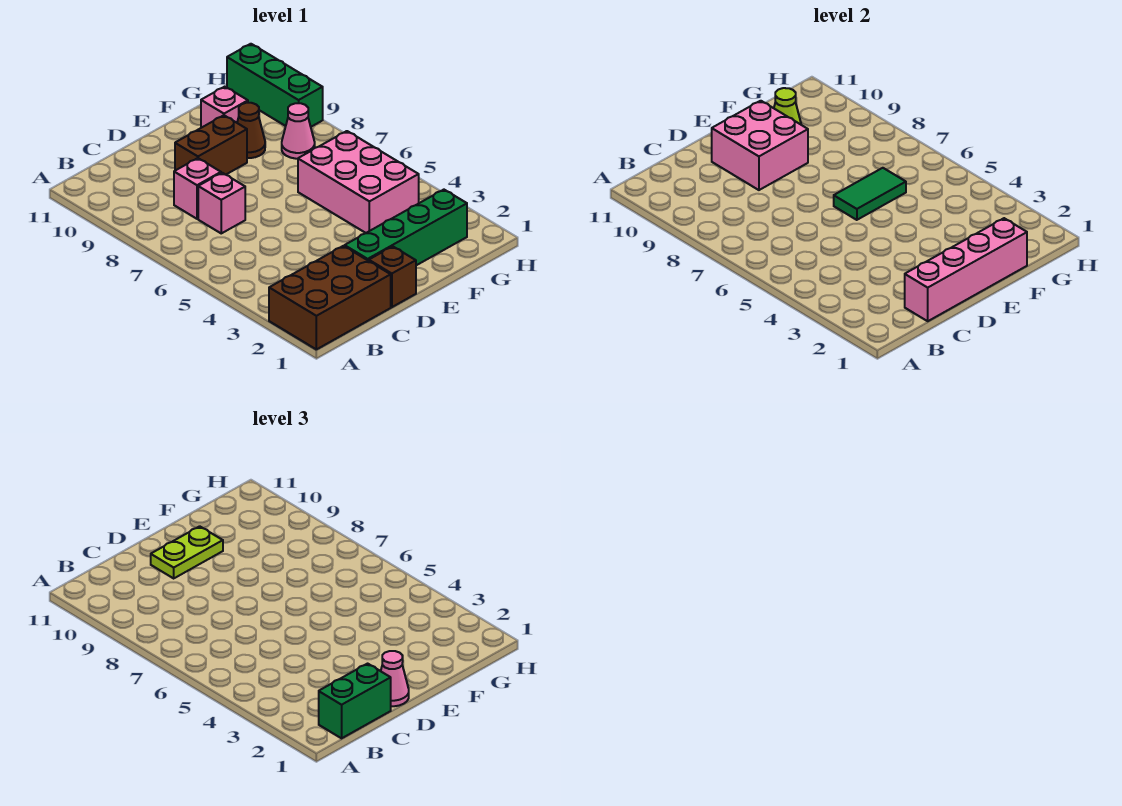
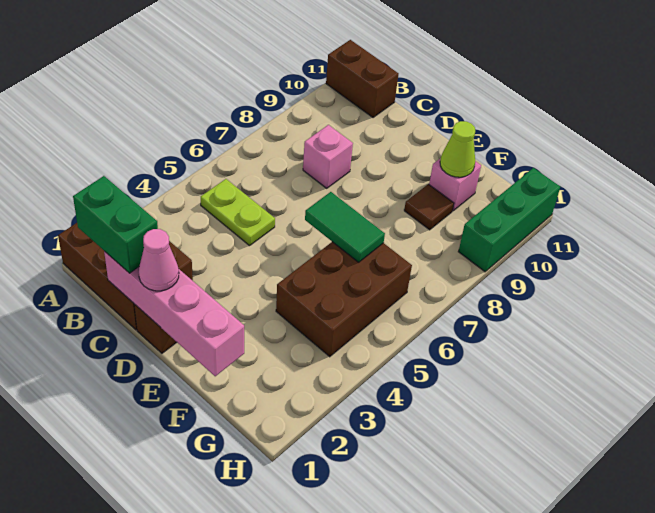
pink brick C7 level 1 -> none
green brick D2:G2 level 1 -> none
brown brick D9:E9 level 1 -> brown brick A11:B11 level 1
pink brick D9:E10 level 2 -> none
lime plate D10:E10 level 3 -> lime plate B5:C5 level 1
pink brick F4:G6 level 1 -> brown brick F4:G6 level 1
brown cone F9 level 1 -> brown tile F9 level 1
pink cone G8 level 1 -> none

